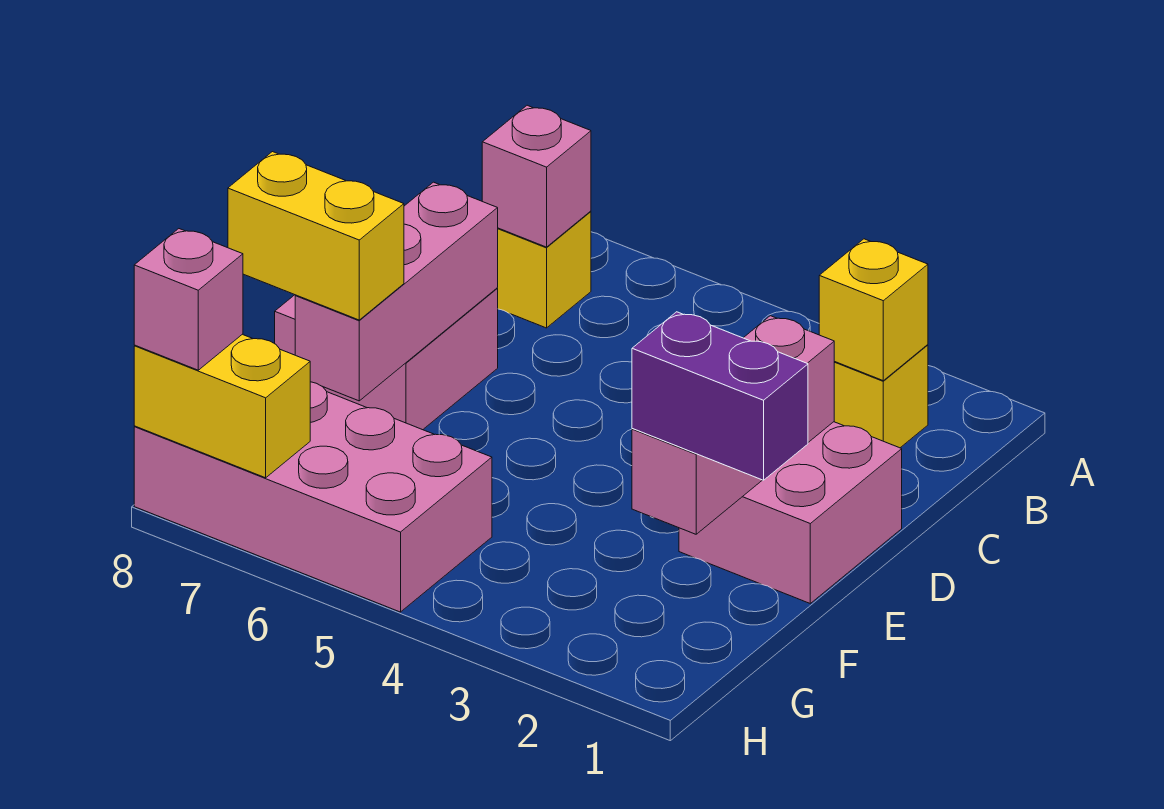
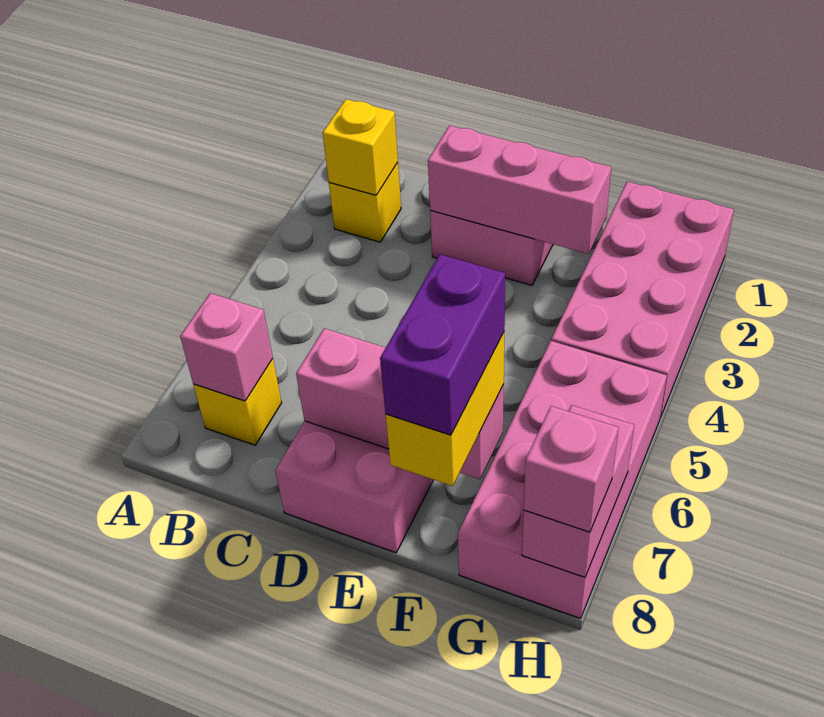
purple brick F1:F2 level 3 -> purple brick F7:F8 level 4
none -> pink brick G1:H4 level 1
yellow brick H7:H8 level 2 -> pink brick H7:H8 level 2

